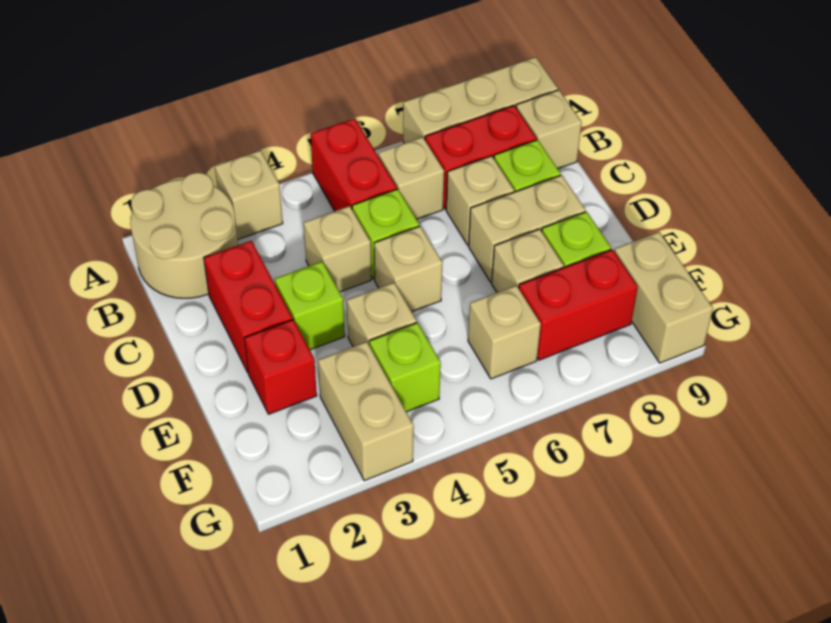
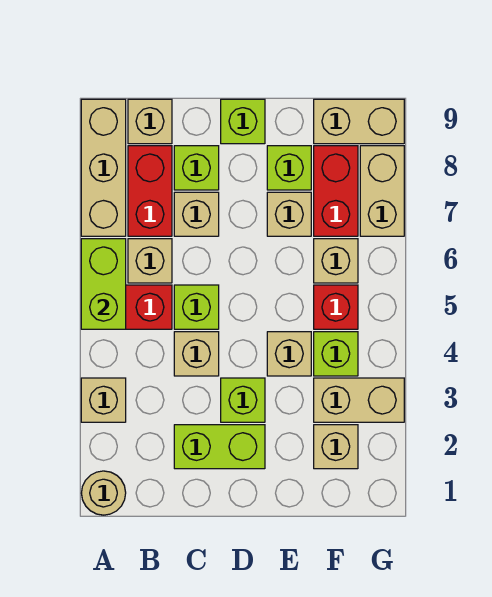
tan round brick A1:B2 level 1 -> tan round brick A1 level 1
none -> lime brick A5:A6 level 2
red brick C2:D2 level 1 -> lime brick C2:D2 level 1
tan brick D5 level 1 -> tan brick F2 level 1
tan brick D7:D8 level 1 -> tan brick G7:G8 level 1
none -> lime brick D9 level 1
red brick E2 level 1 -> red brick F5 level 1

